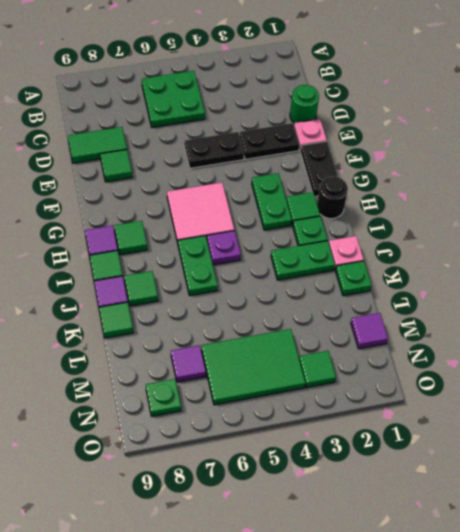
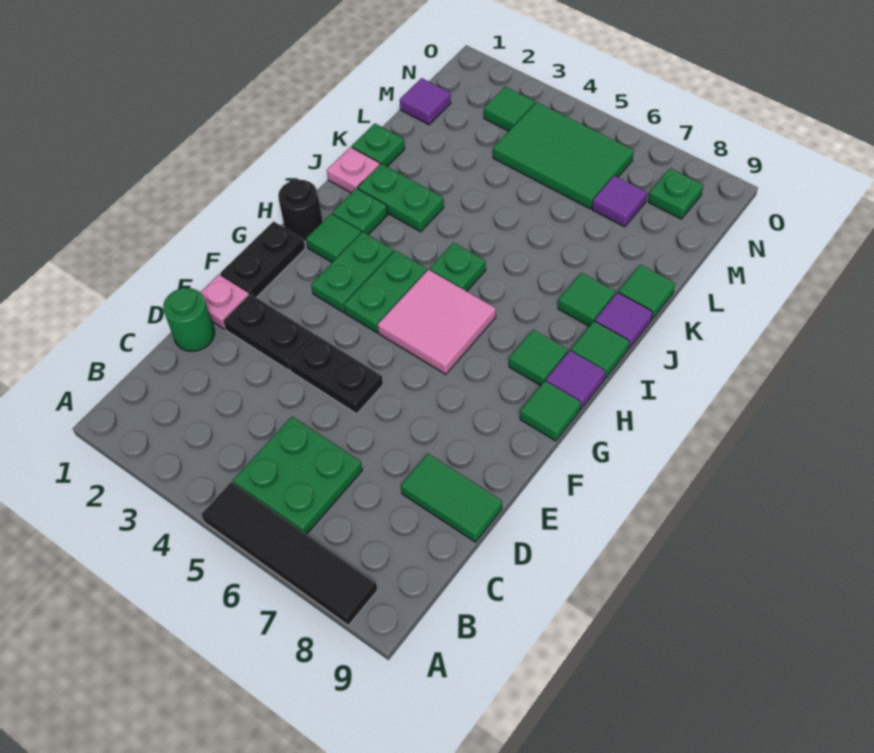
none -> black tile A5:A8 level 1
green tile E8 level 1 -> green tile G9 level 1
purple plate I5 level 1 -> green plate I5 level 1
green plate I6:J6 level 1 -> green plate G4:H4 level 1

